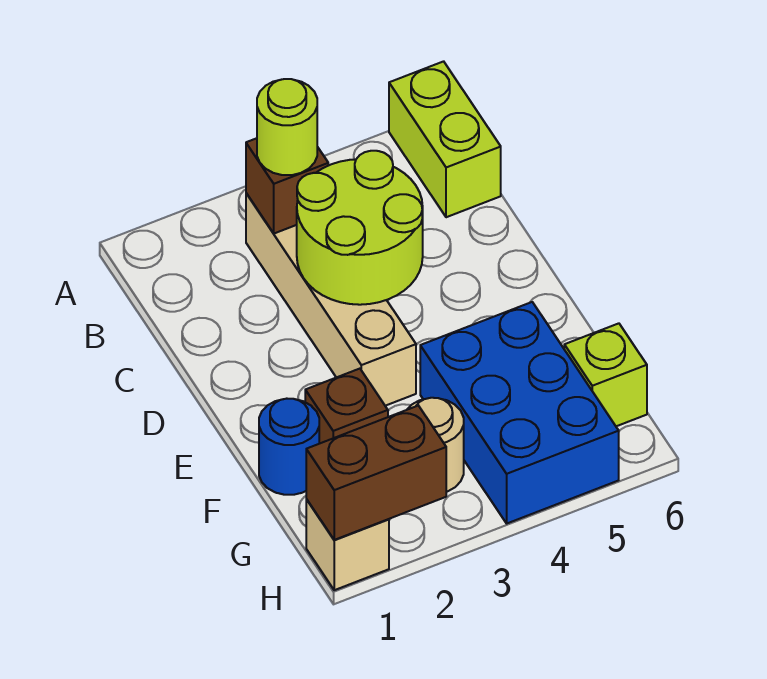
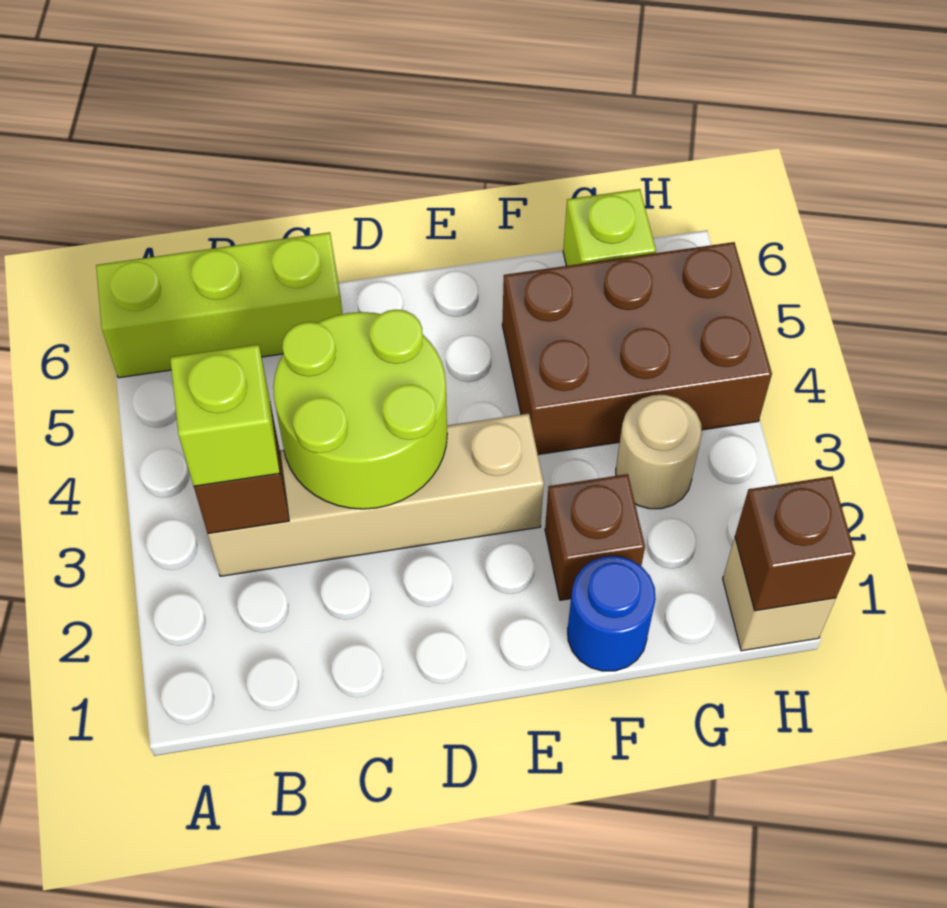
lime brick A6:B6 level 1 -> lime brick A6:C6 level 1
lime round brick B3 level 3 -> lime brick B3 level 3
blue brick F4:H5 level 1 -> brown brick F4:H5 level 1
brown brick H1:H2 level 2 -> brown brick H1 level 2

